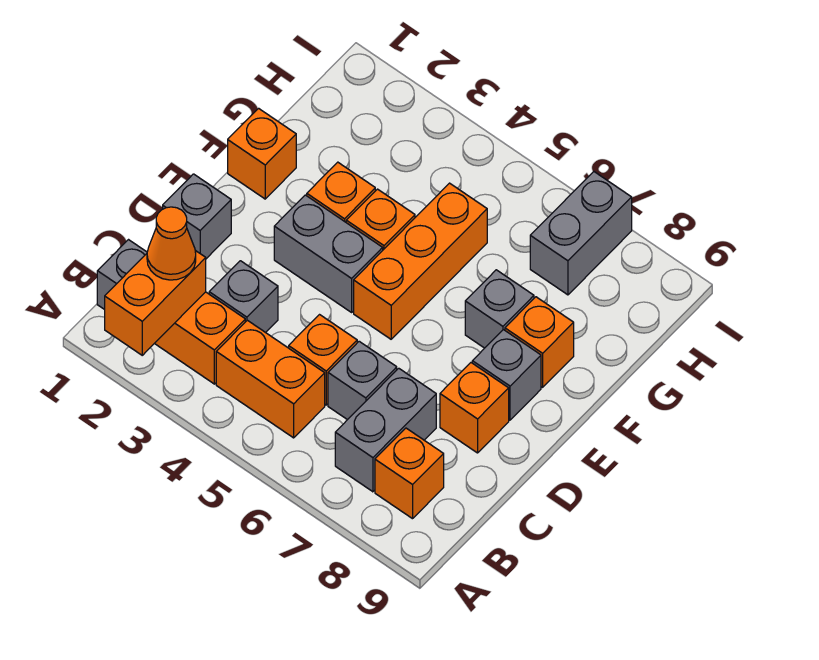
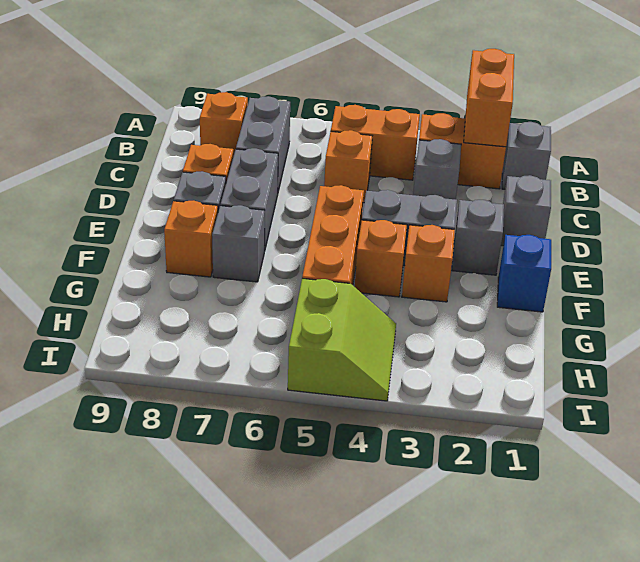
orange cone B2 level 3 -> none
grey brick C6 level 1 -> grey brick E2 level 1
orange brick F1 level 1 -> blue brick F1 level 1
none -> lime slope H4:I5 level 1 top 5
grey brick H7:I7 level 1 -> grey brick D7:E7 level 1

